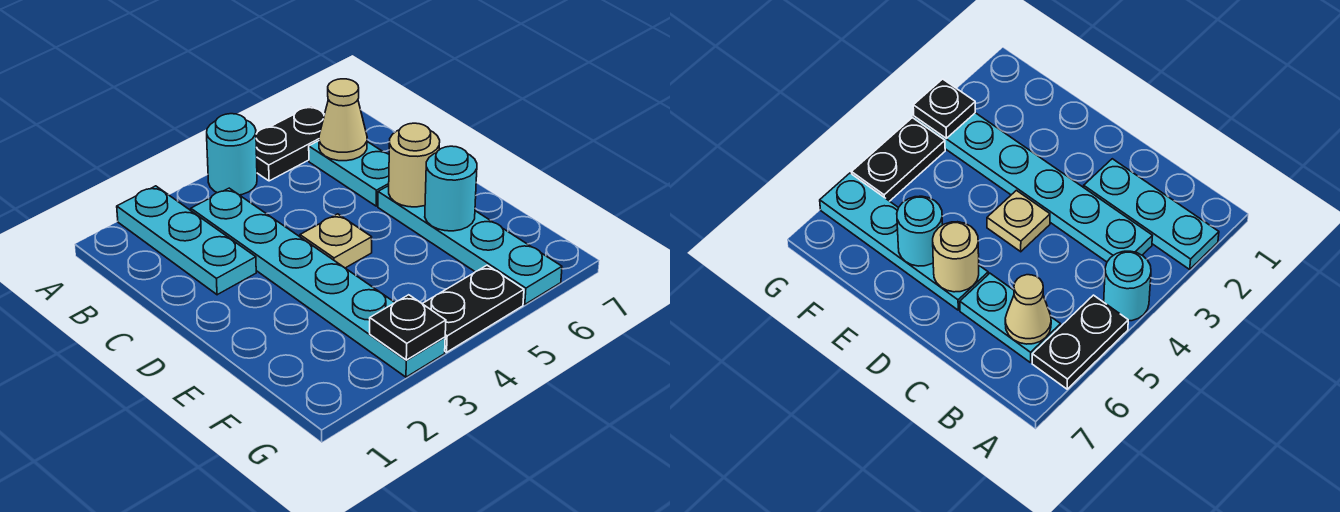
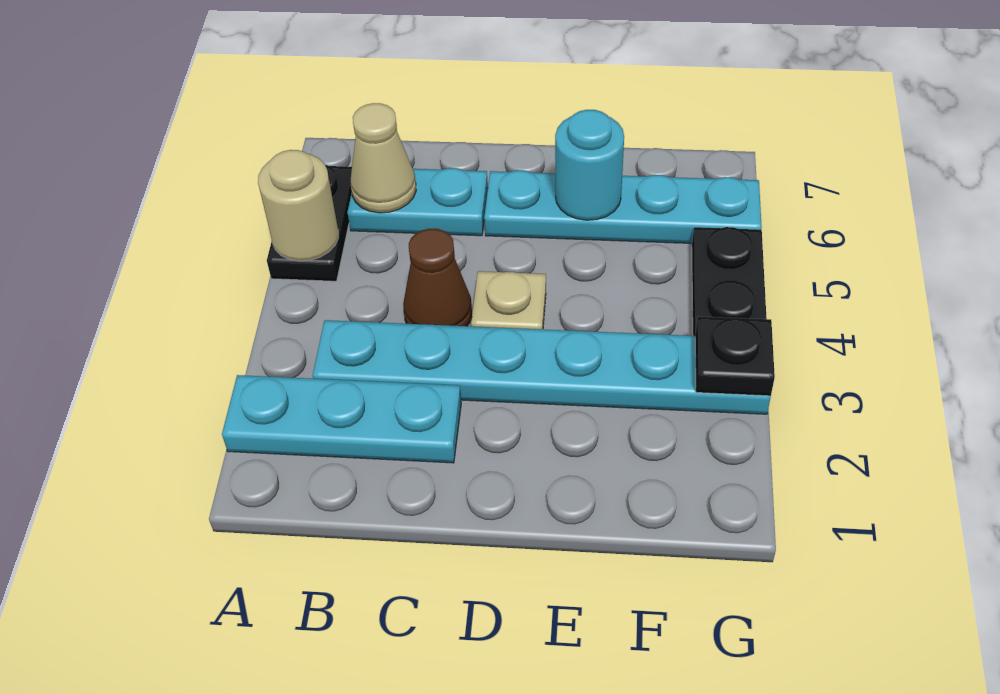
cyan round brick A4 level 1 -> none
none -> brown cone C4 level 1
tan round brick D6 level 2 -> tan round brick A5 level 2

